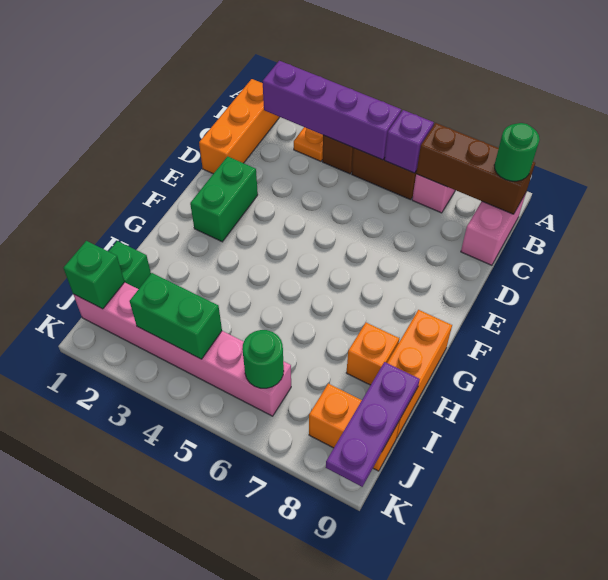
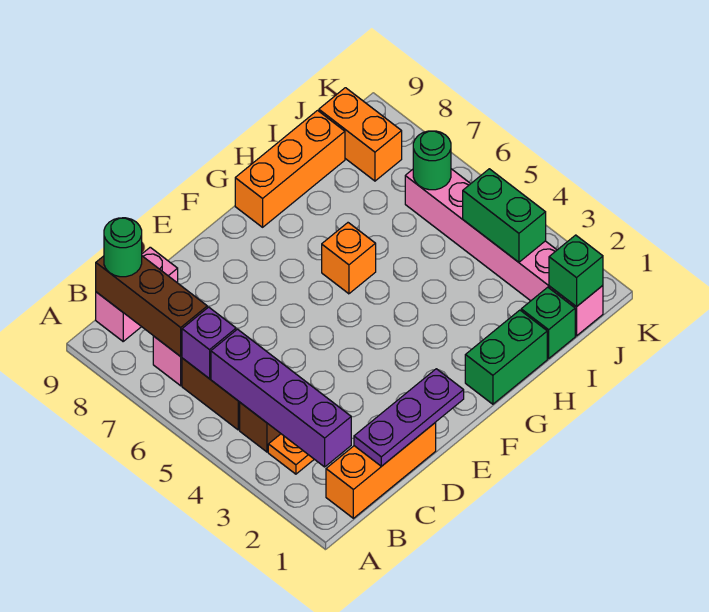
green brick E2:F2 level 1 -> green brick G1:H1 level 1
orange brick H8 level 1 -> orange brick G6 level 1
purple plate I9:K9 level 2 -> purple plate C1:E1 level 2

